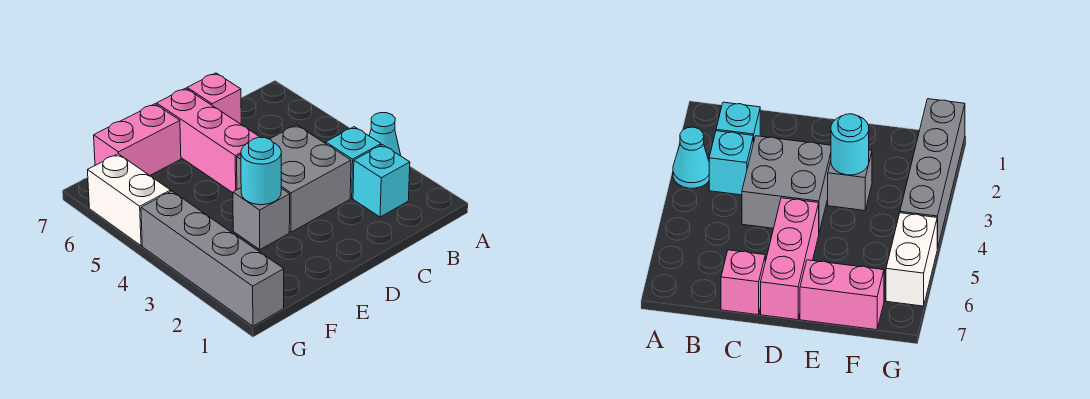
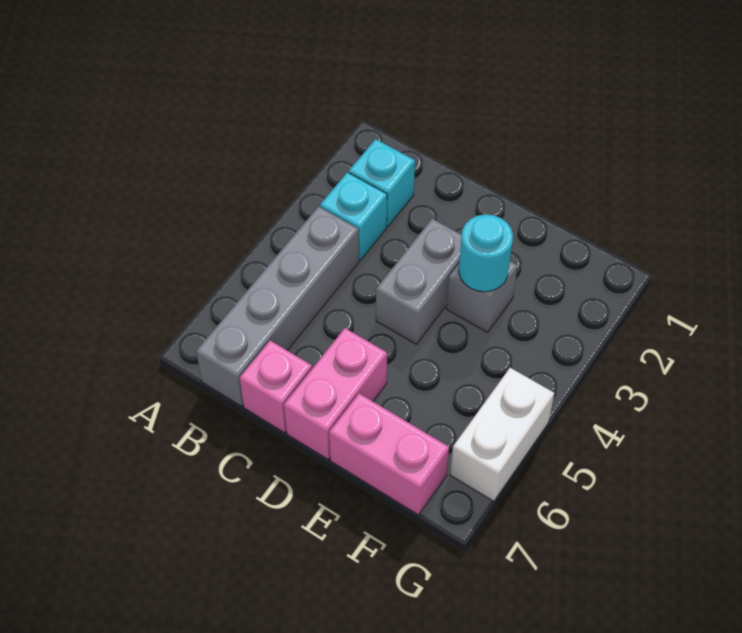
cyan cone A3 level 1 -> none
grey brick C3:D4 level 1 -> grey brick D3:D4 level 1
pink brick D5:D7 level 1 -> pink brick D6:D7 level 1
grey brick G1:G4 level 1 -> grey brick B4:B7 level 1

